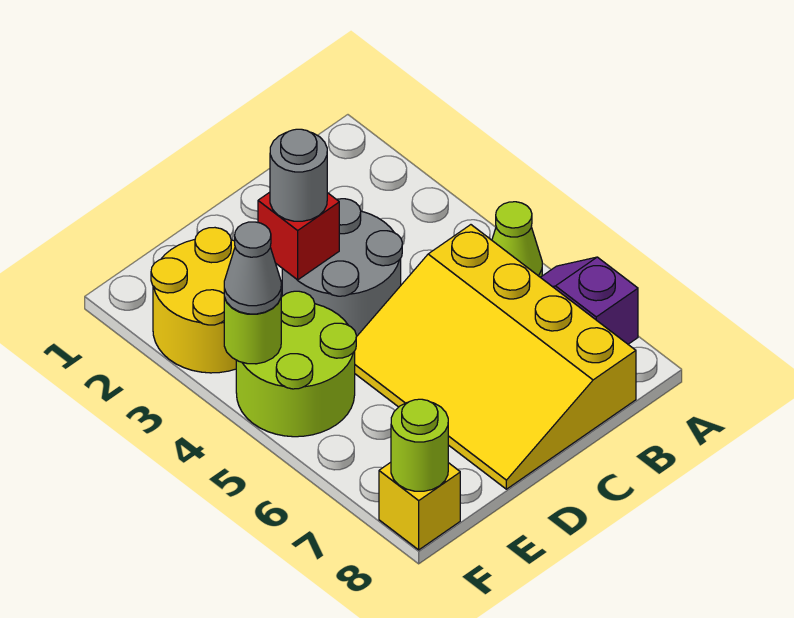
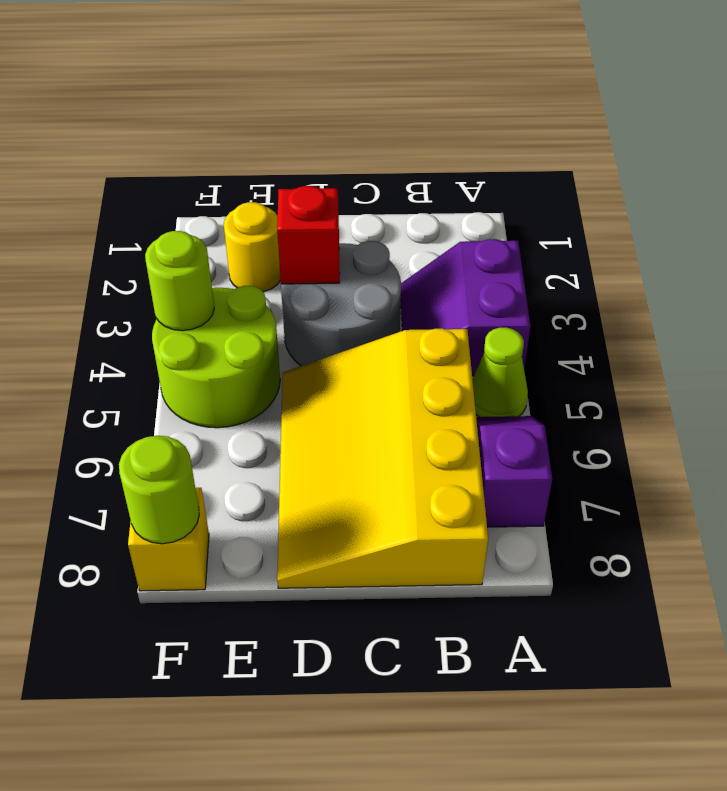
none -> purple slope A3:B4 level 1 top A
grey round brick D3 level 3 -> none
yellow round brick E2:F3 level 1 -> yellow round brick E2 level 1
grey cone F4 level 3 -> none

